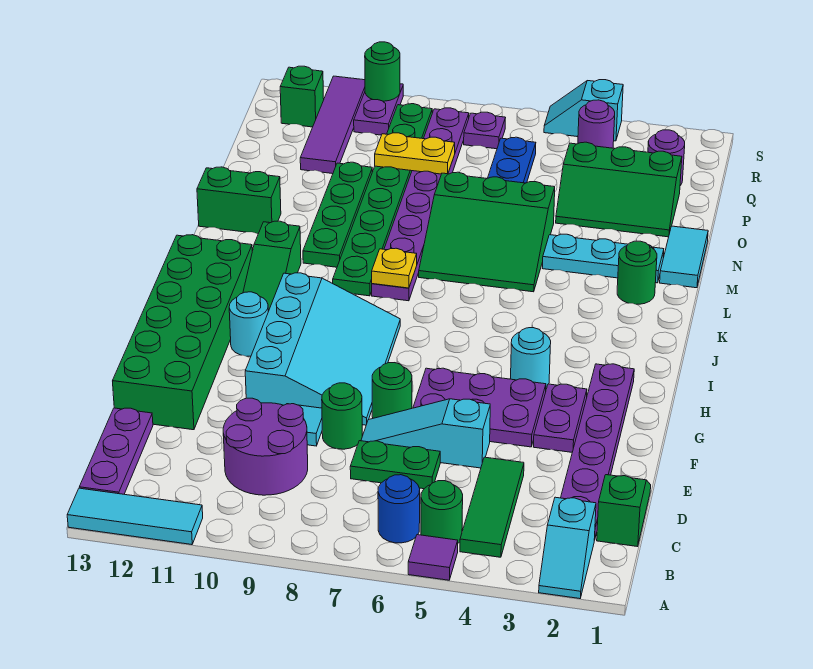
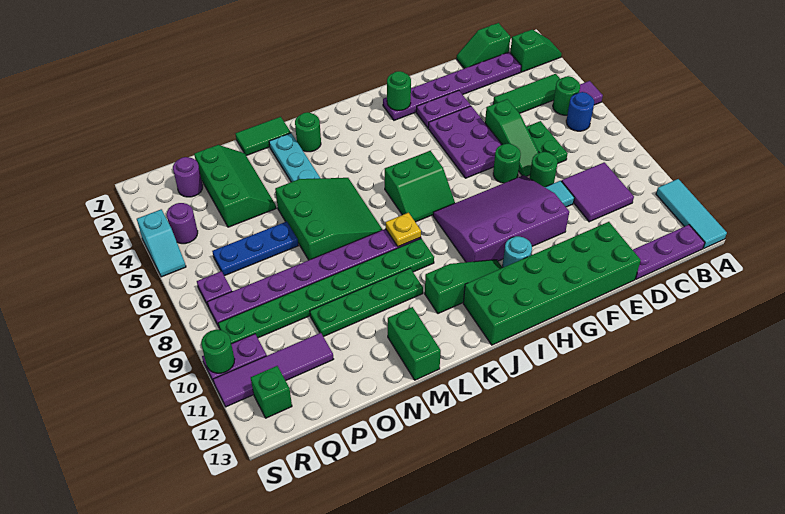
cyan slope A2:B2 level 1 top B -> green slope A2:B2 level 1 top B
purple round brick C9:D10 level 1 -> purple tile C9:D10 level 1
cyan slope E5:E7 level 1 top 5 -> green slope E5:E7 level 1 top 5
cyan slope F8:I10 level 1 top 10 -> purple slope F8:I10 level 1 top 10
none -> green round brick H2 level 2
cyan round brick H4 level 1 -> none
none -> green slope I6:J7 level 1 top 6
cyan tile M1:N1 level 1 -> green tile M1:N1 level 1
yellow plate P8:P9 level 2 -> none

